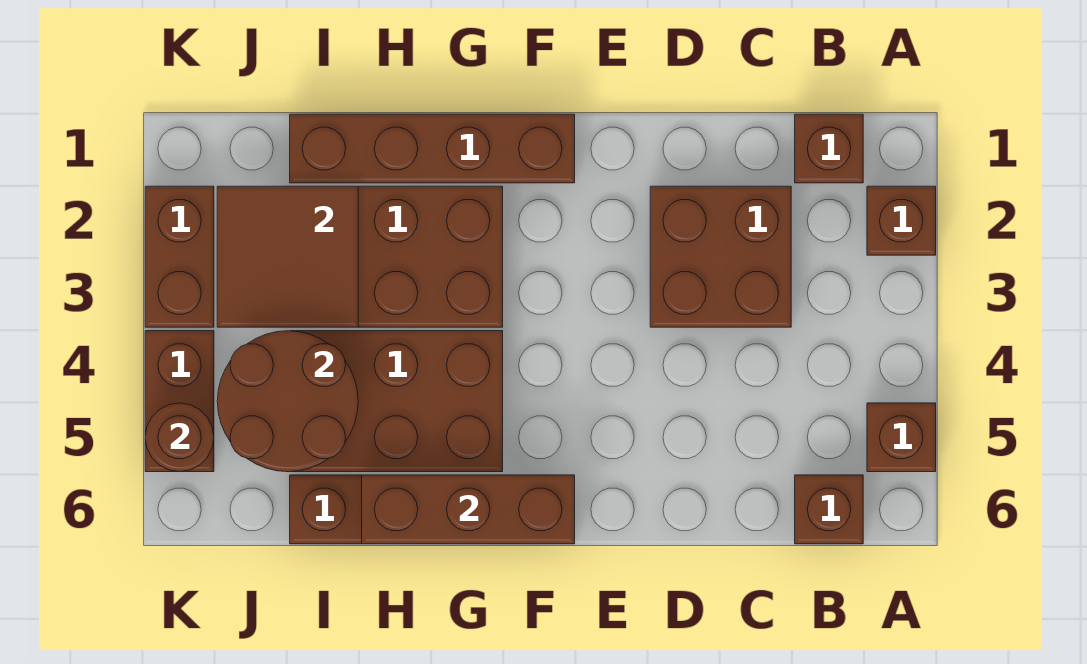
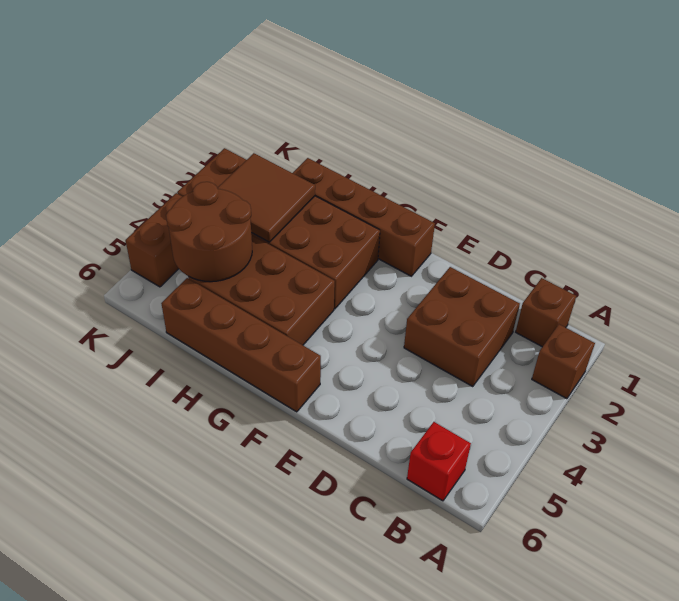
brown brick A5 level 1 -> none
brown brick B6 level 1 -> red brick B6 level 1
brown brick F6:H6 level 2 -> none
brown round brick K5 level 2 -> none

